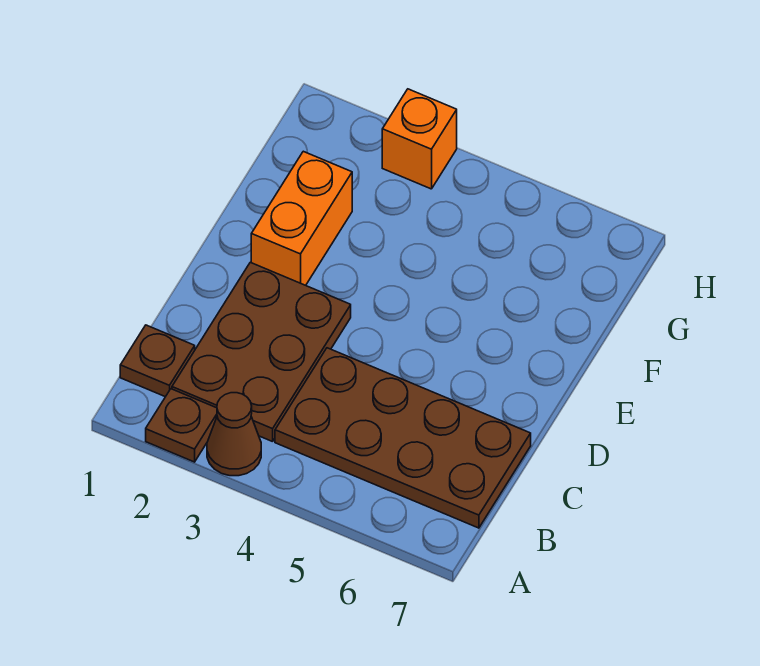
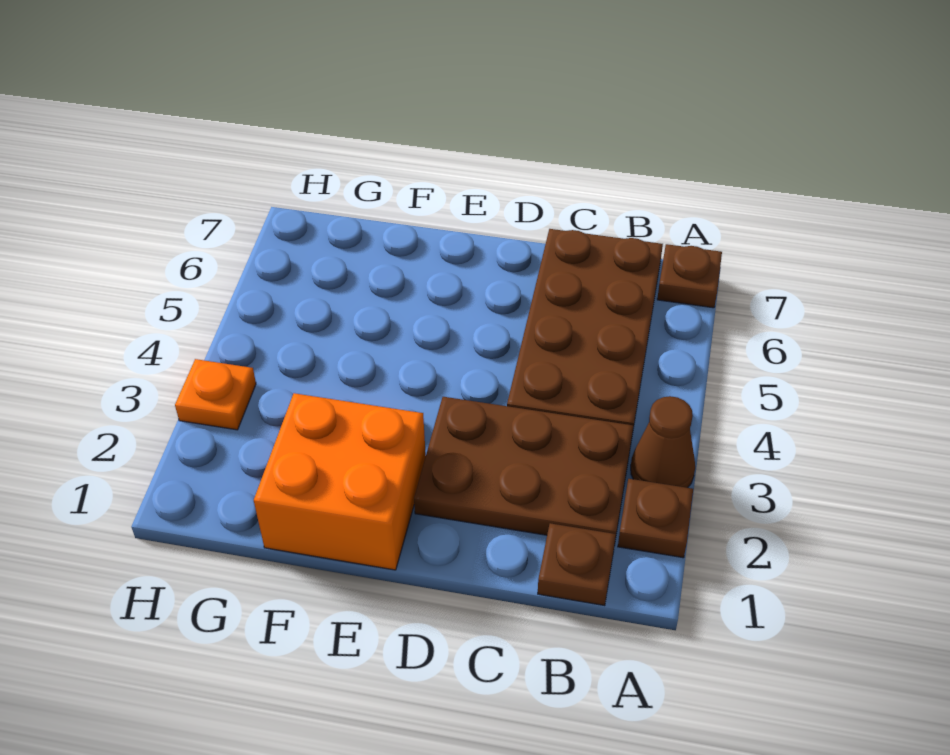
none -> brown plate A7 level 1
orange brick E2:F2 level 1 -> orange brick E1:F2 level 1
orange brick H3 level 1 -> orange plate H3 level 1

